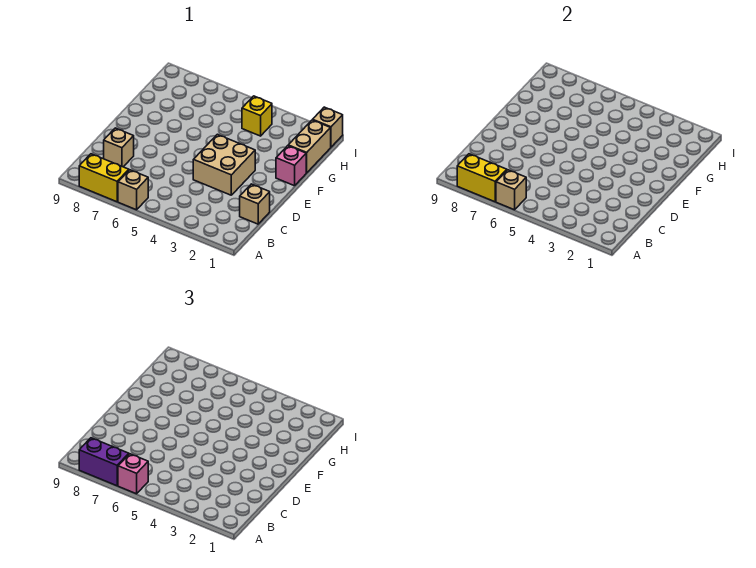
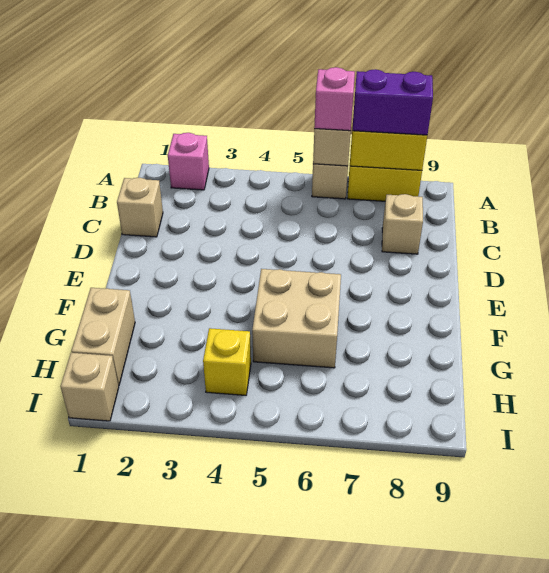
tan brick D3:E4 level 1 -> tan brick F5:G6 level 1
pink brick F1 level 1 -> pink brick A2 level 1

